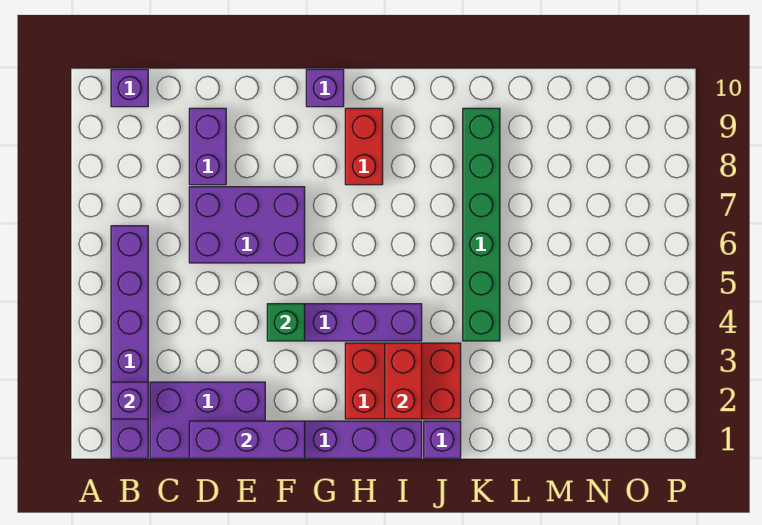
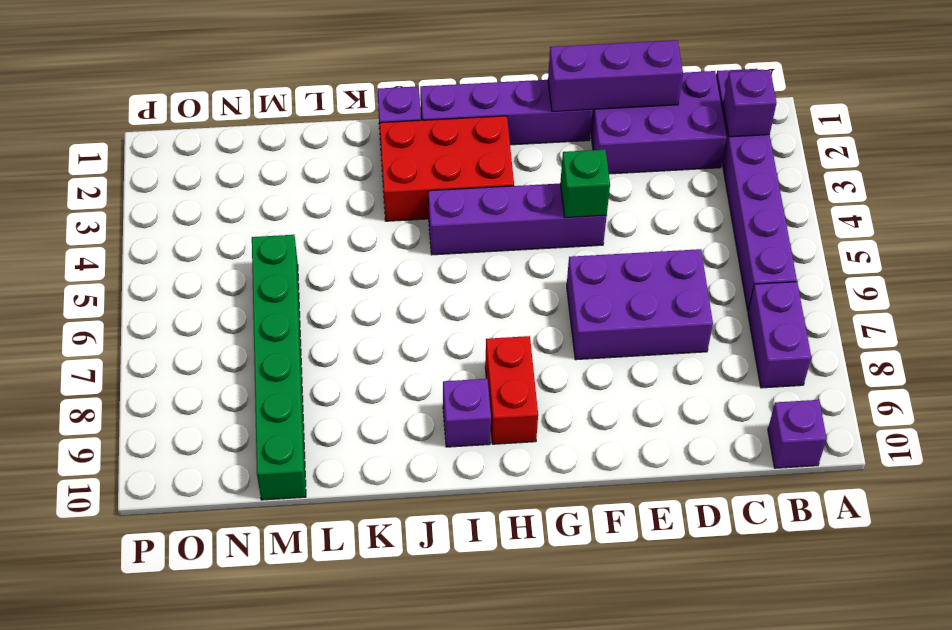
purple brick D8:D9 level 1 -> purple brick B7:B8 level 1
purple brick G10 level 1 -> purple brick I9 level 1
red brick I2:I3 level 2 -> none
green brick K4:K9 level 1 -> green brick M5:M10 level 1

